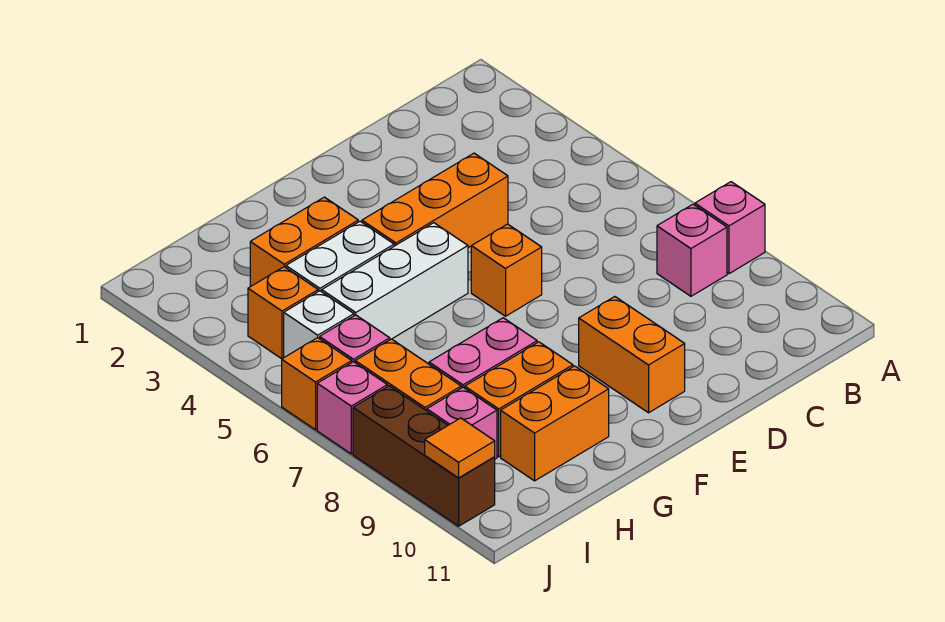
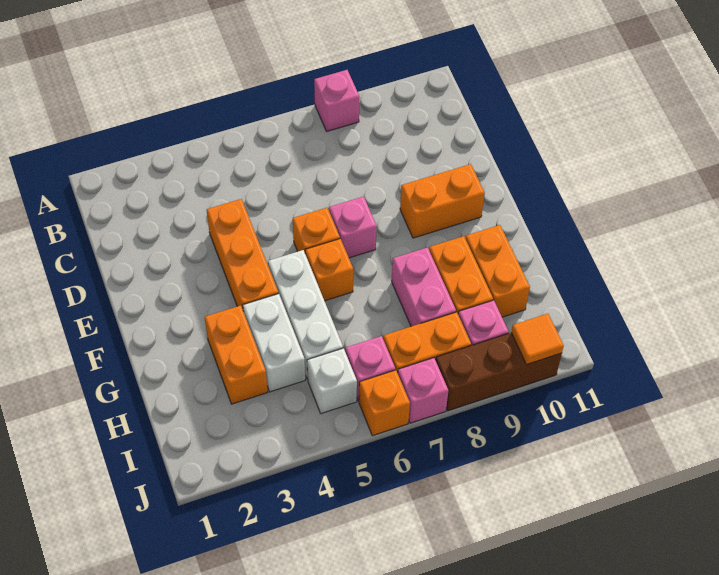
pink brick B8 level 1 -> pink brick E7 level 1
orange brick I4 level 1 -> orange brick F6 level 1

